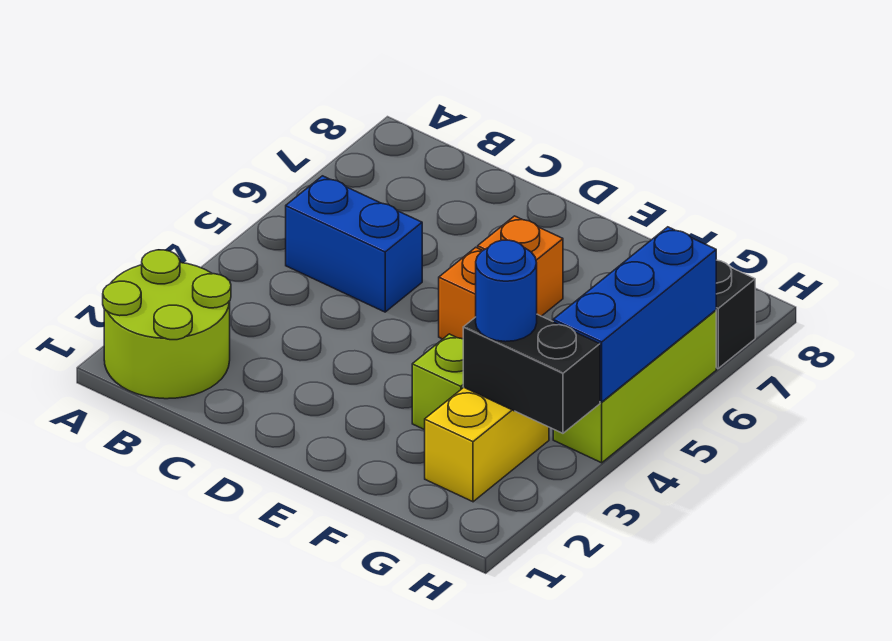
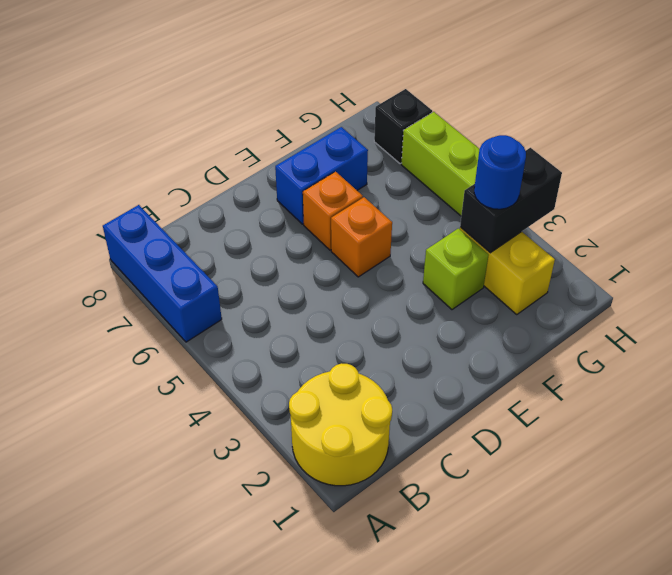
lime round brick A1:B2 level 1 -> yellow round brick A1:B2 level 1
blue brick B5:C5 level 1 -> blue brick E7:F7 level 1
blue brick H4:H6 level 2 -> blue brick A6:A8 level 1

